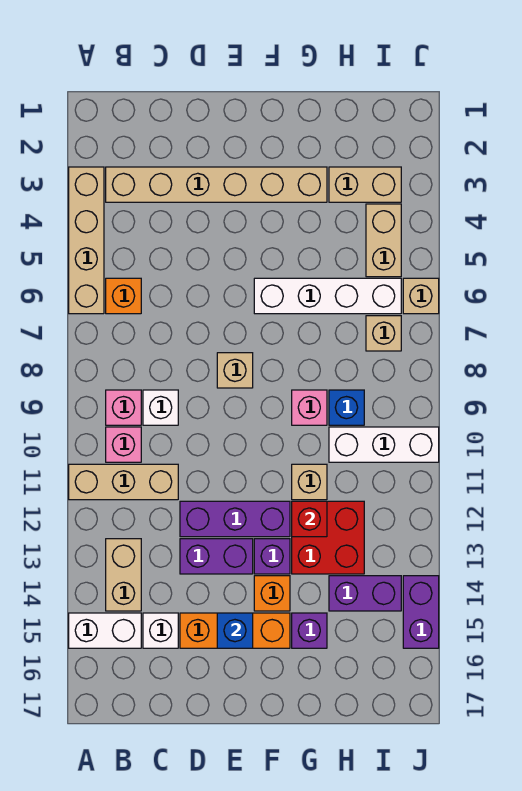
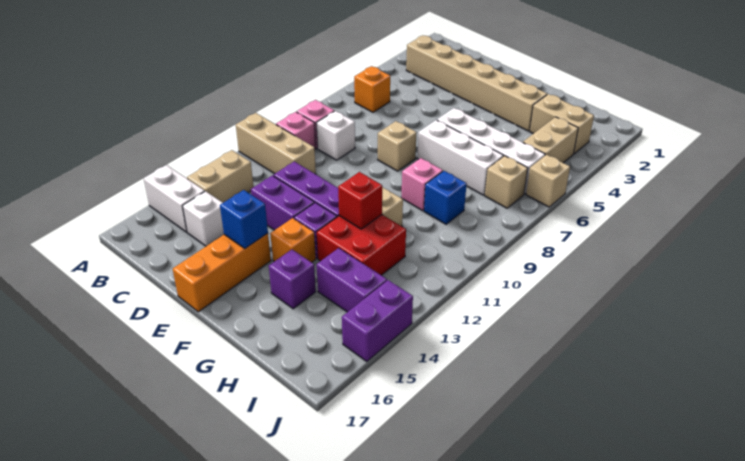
tan brick A3:A6 level 1 -> none
orange brick D15:F15 level 1 -> orange brick E15:E17 level 1
white brick H10:J10 level 1 -> white brick F7:H7 level 1

